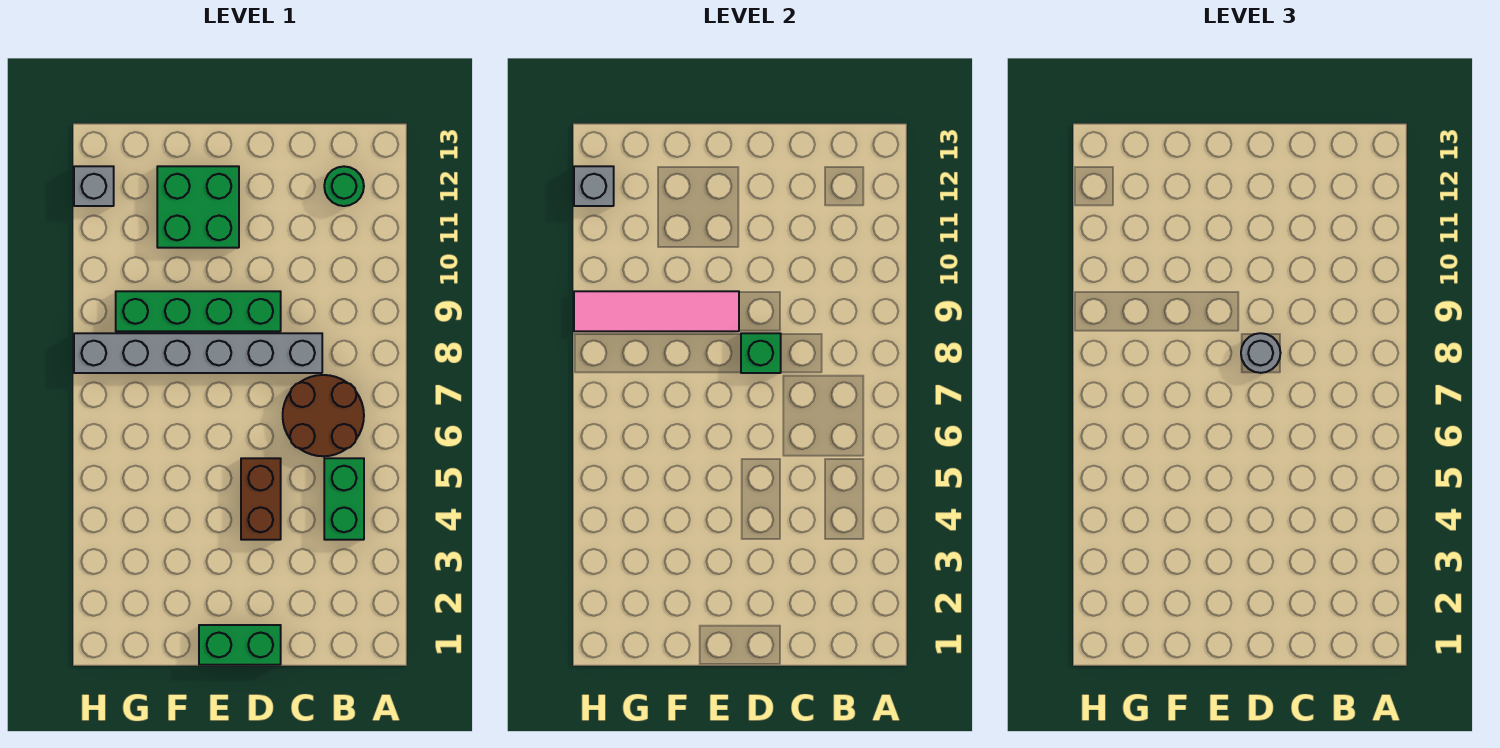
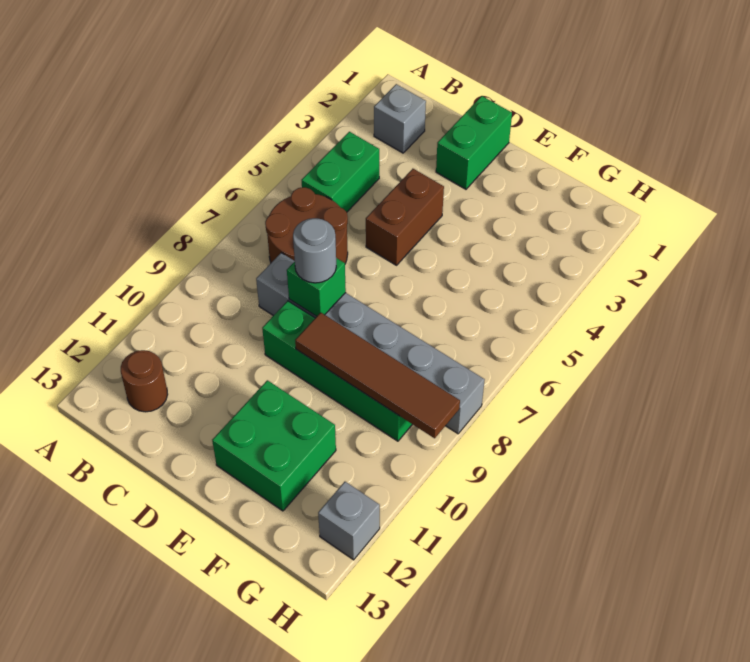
green round brick B12 level 1 -> brown round brick B12 level 1
green brick D1:E1 level 1 -> green brick D1:D2 level 1
pink tile E9:H9 level 2 -> brown tile E9:H9 level 2
grey brick H12 level 2 -> grey brick B2 level 1

